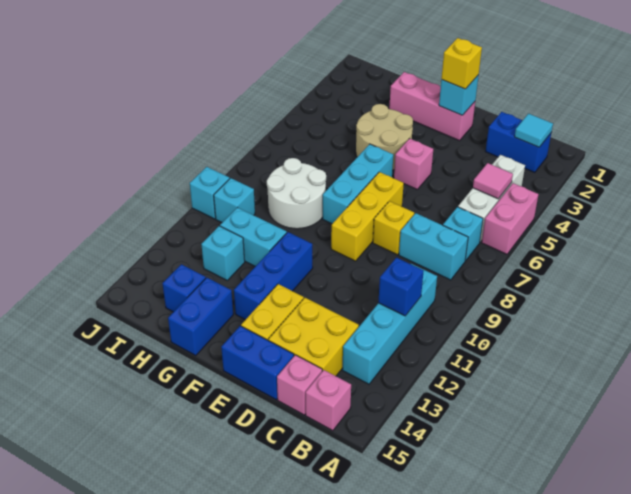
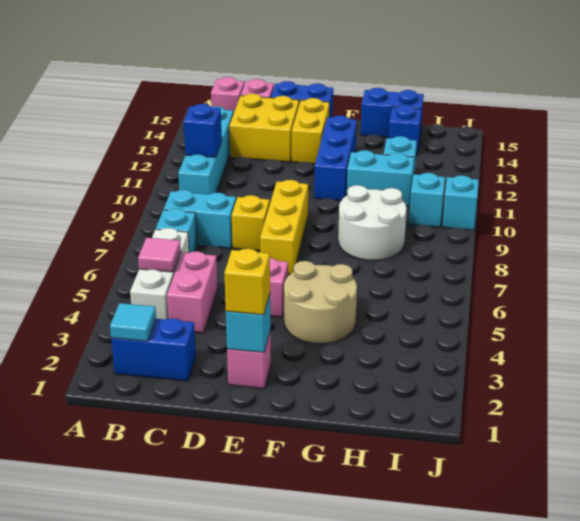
pink brick A5:A6 level 1 -> pink brick C4:C5 level 1
pink brick E2:G2 level 1 -> pink brick E2 level 1
cyan brick F6:F8 level 1 -> none
blue brick G14:G15 level 1 -> blue brick G15:H15 level 1

